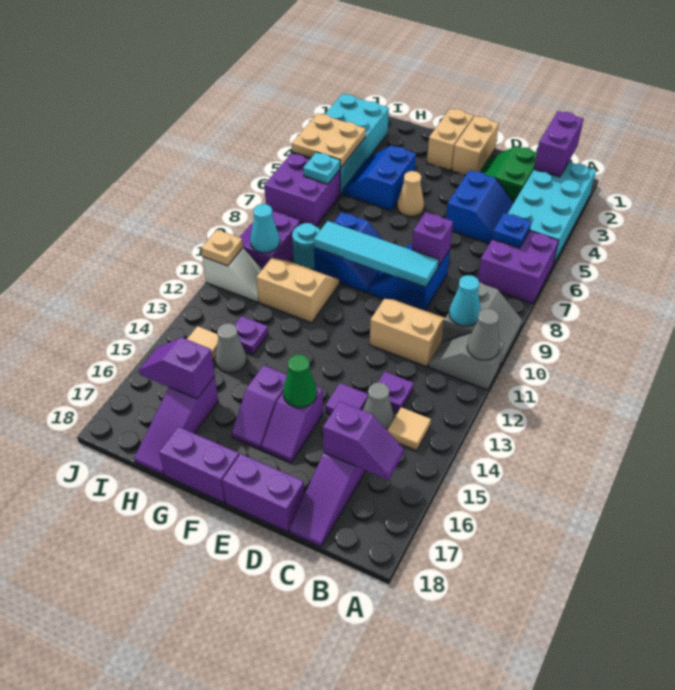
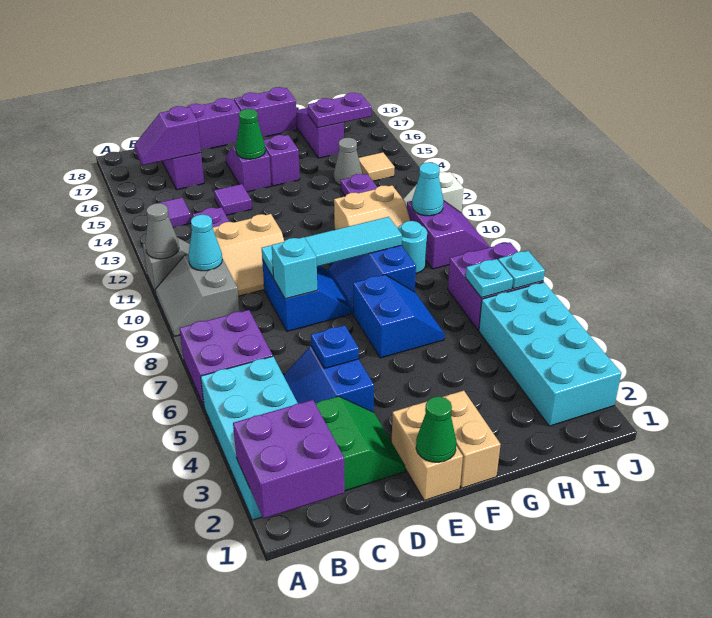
purple brick B1:B2 level 2 -> purple brick A1:B2 level 2
blue plate B6 level 2 -> blue plate D5 level 2
tan tile B14 level 1 -> purple tile B14 level 1
grey cone C14 level 1 -> none
purple brick D8 level 2 -> cyan brick D8 level 2
none -> green cone E1 level 2
tan cone F5 level 1 -> none
blue slope G4:H5 level 1 top G -> blue slope F6:G7 level 1 top F
purple slope H16:I16 level 2 top H -> purple plate H16:I16 level 2
tan plate I4:J5 level 2 -> none
none -> cyan plate J6 level 2
tan plate J11 level 2 -> none

